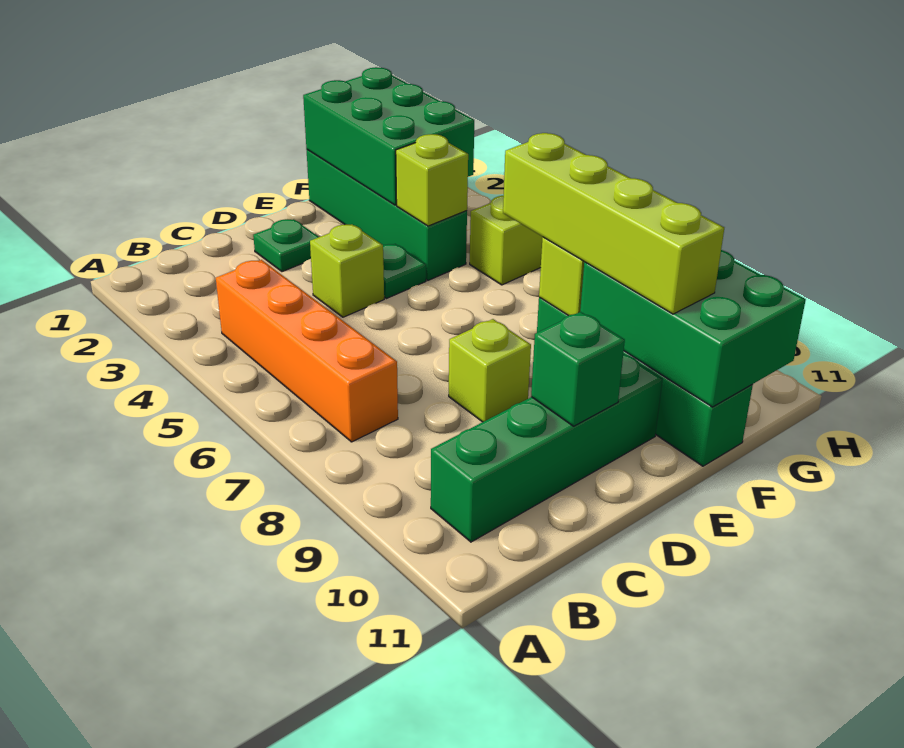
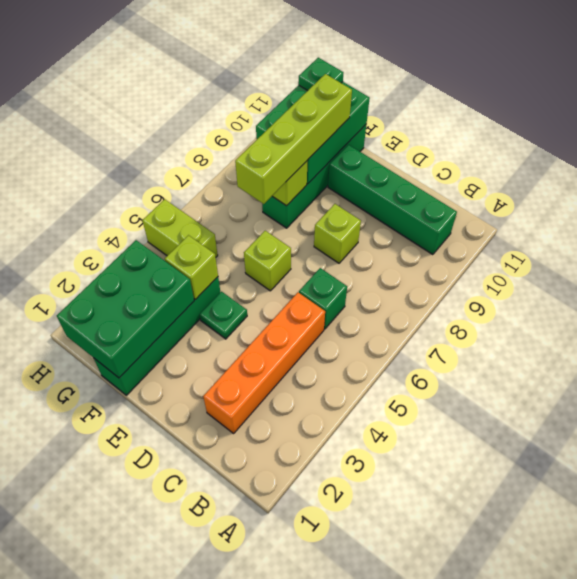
orange brick B4:B7 level 1 -> orange brick C2:C5 level 1
green plate D2 level 1 -> green plate G11 level 3
lime brick D4 level 1 -> lime brick E6 level 1
green brick D10 level 2 -> green brick C6 level 1

